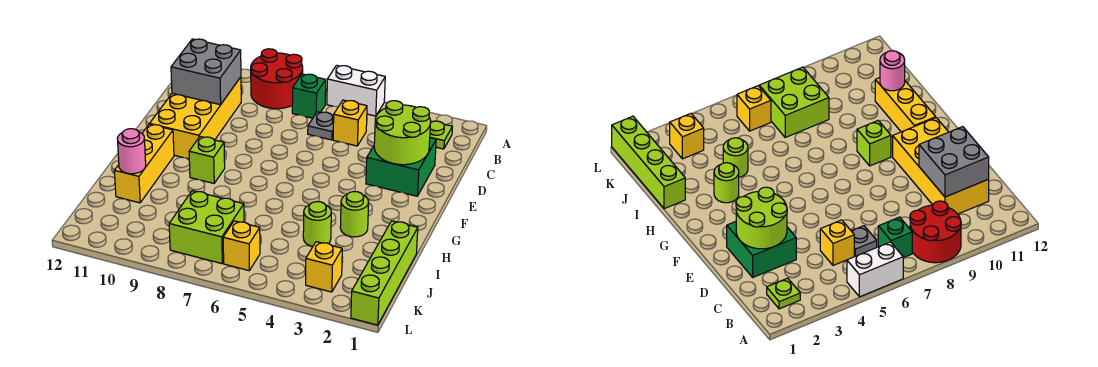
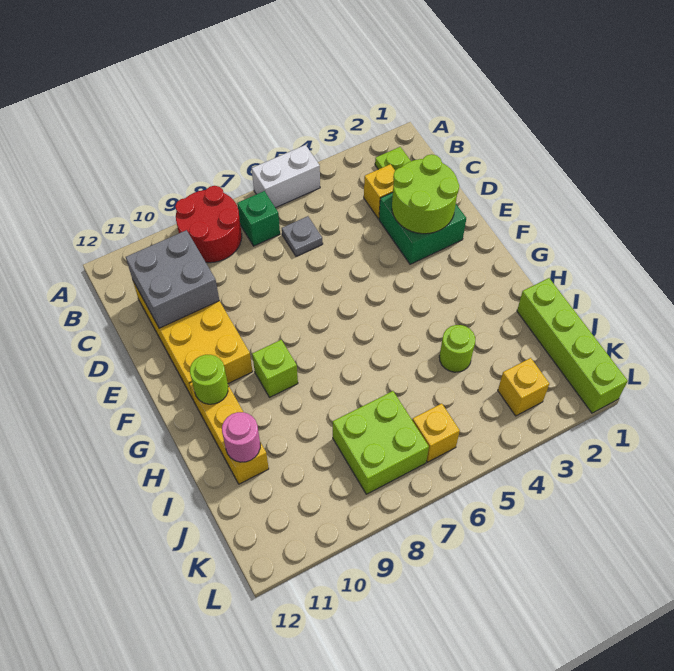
yellow brick C5 level 1 -> yellow brick C3 level 1
lime round brick H3 level 1 -> lime round brick G11 level 2

